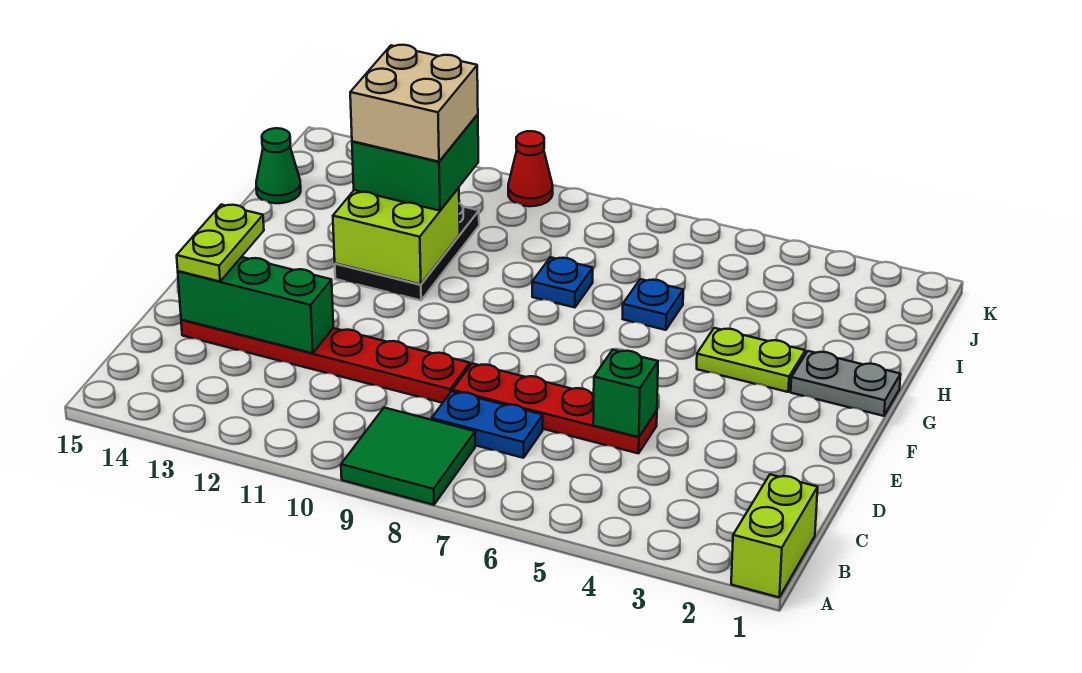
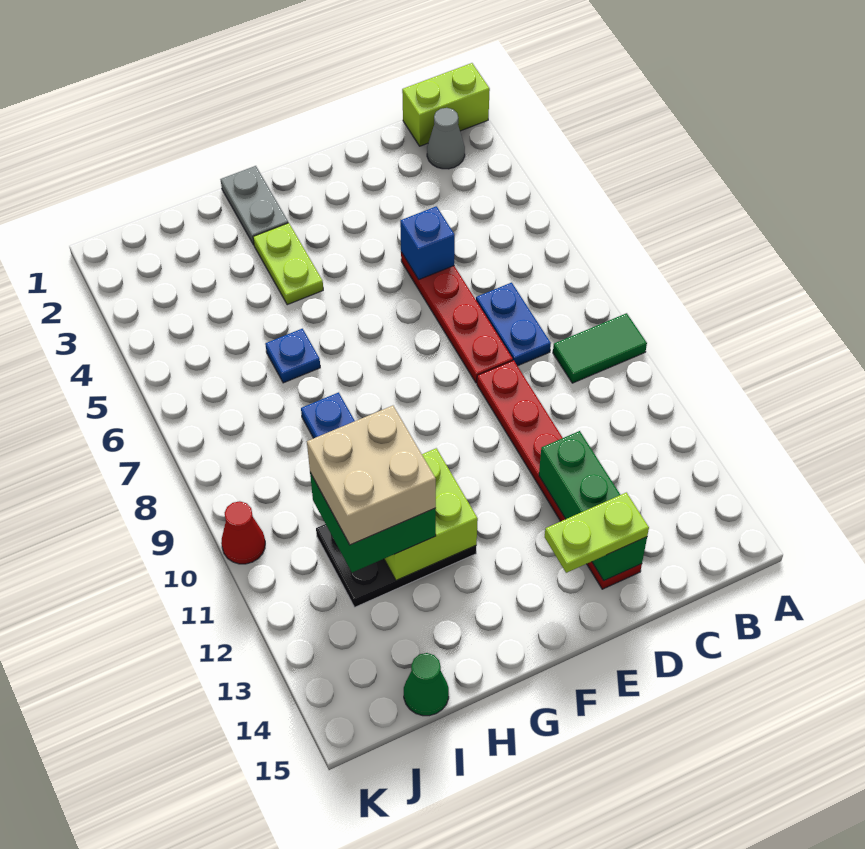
green tile A8:B9 level 1 -> green tile A9:B9 level 1
none -> grey cone B2 level 1
green brick D5 level 2 -> blue brick D5 level 2

